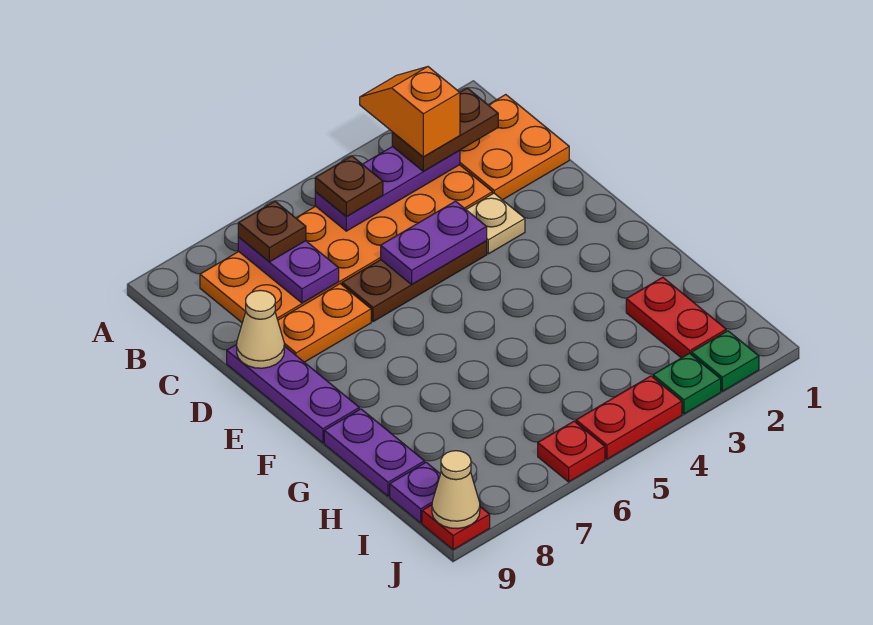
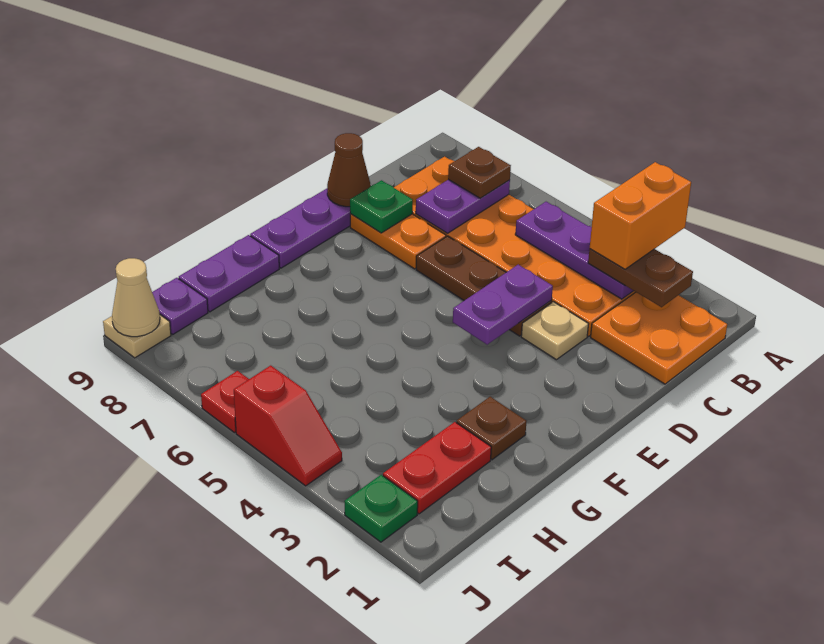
orange slope A3:B3 level 4 top B -> orange brick A3:B3 level 4
brown plate B5 level 3 -> brown plate G2 level 1
purple plate D4:D5 level 2 -> purple plate D4:E4 level 2
tan cone D9 level 2 -> brown cone D9 level 2
green plate J3 level 1 -> green plate D8 level 2
red plate J4:J5 level 1 -> red slope J4:J5 level 1 top 5
red plate J9 level 1 -> tan plate J9 level 1

